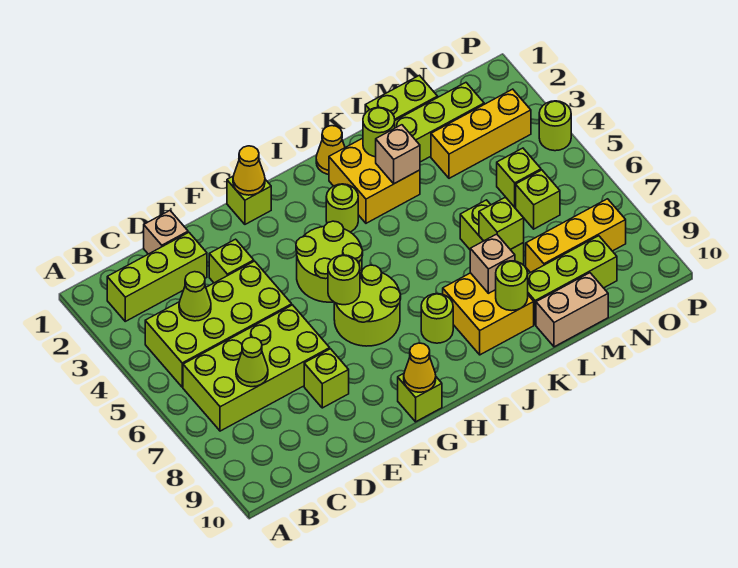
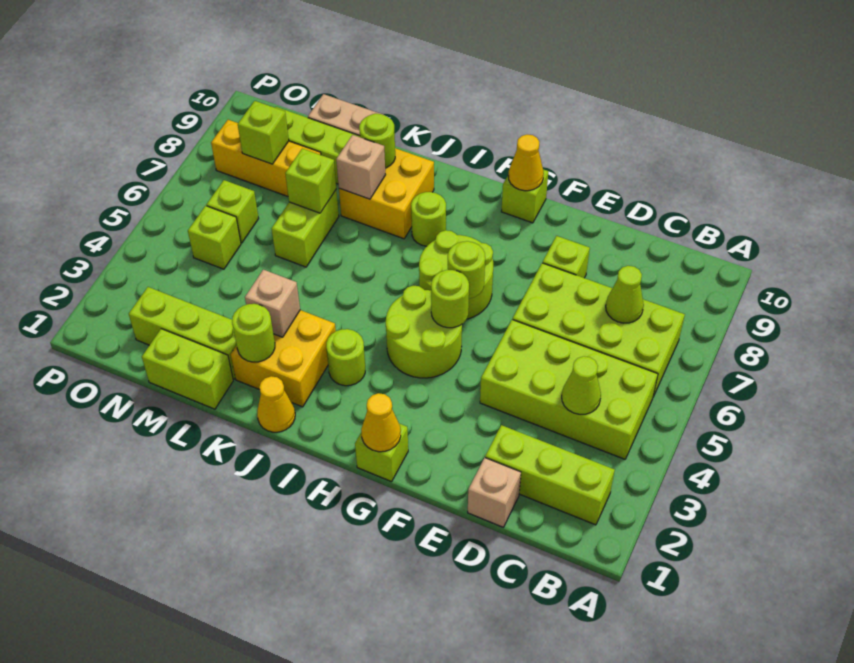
lime brick E3 level 1 -> lime brick N8 level 2
yellow brick M3:O3 level 1 -> none
lime round brick P4 level 1 -> lime round brick G5 level 2

